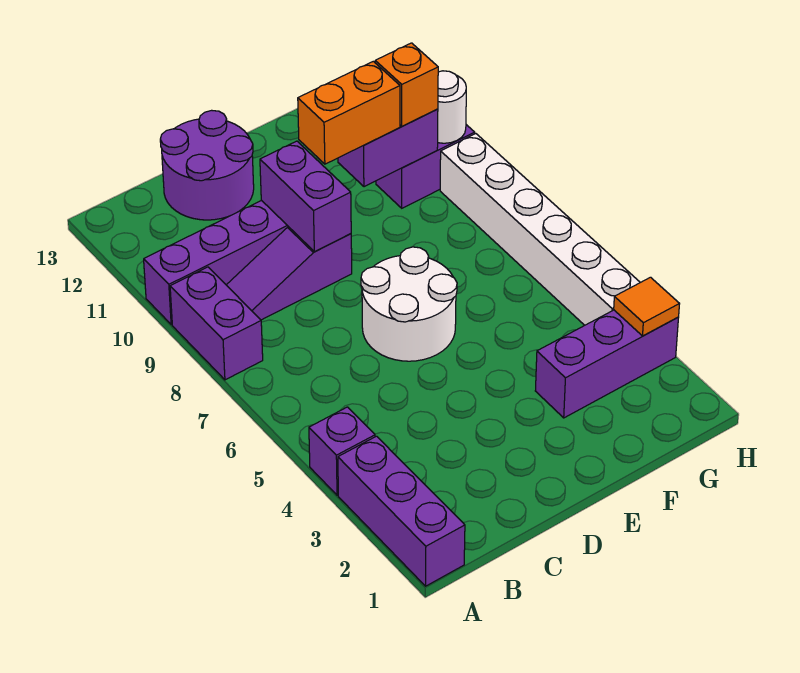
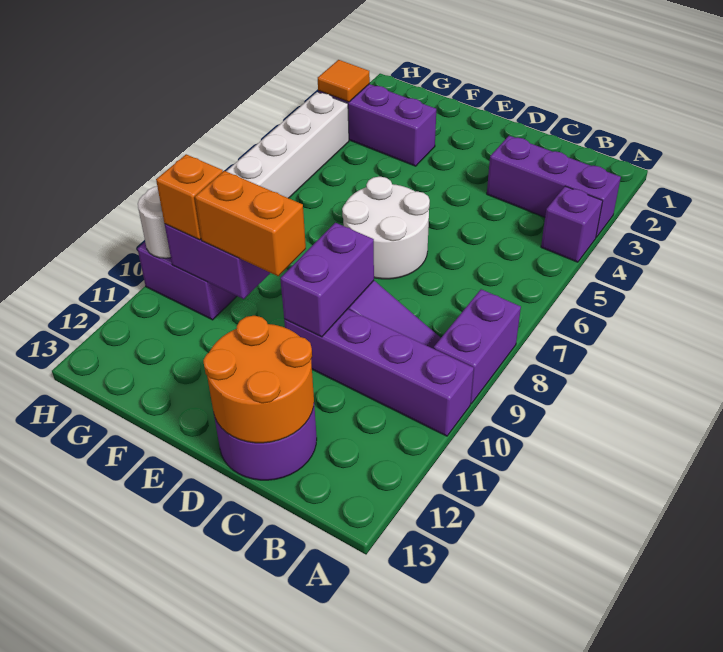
purple brick A1:A3 level 1 -> purple brick A3:C3 level 1
none -> orange round brick C12:D13 level 2

